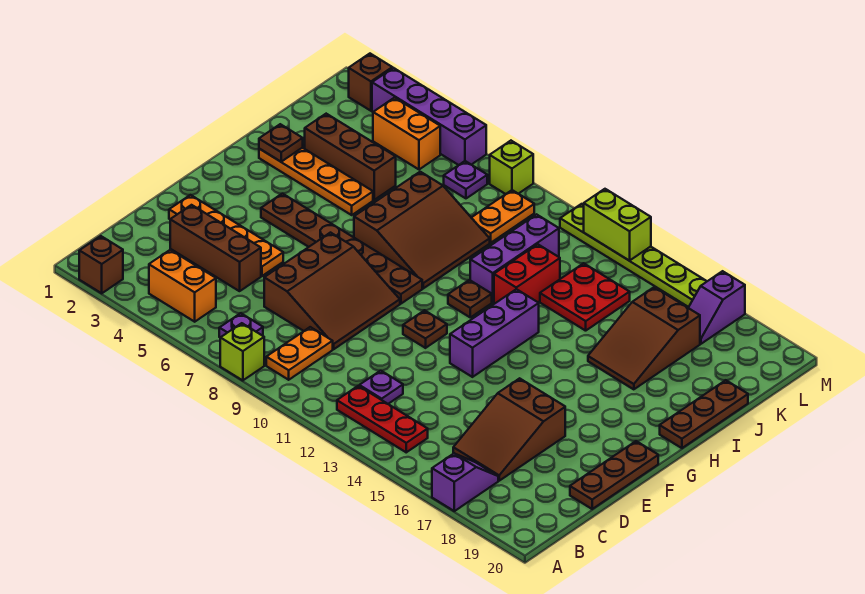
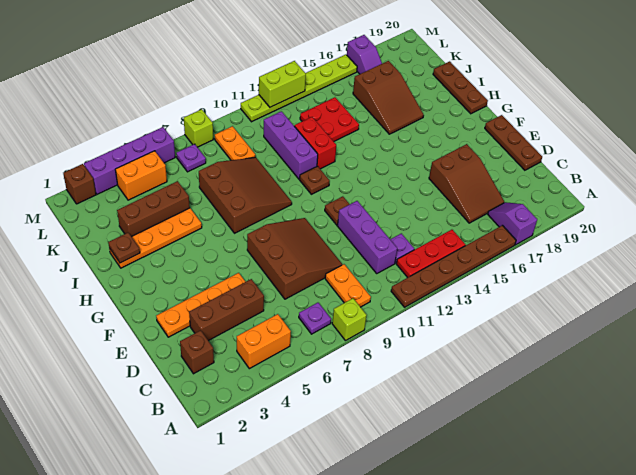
brown brick A2 level 1 -> brown brick C2 level 1
purple brick F13:H13 level 1 -> purple brick C11:E11 level 1
brown plate G4:G9 level 1 -> brown plate A11:A16 level 1

